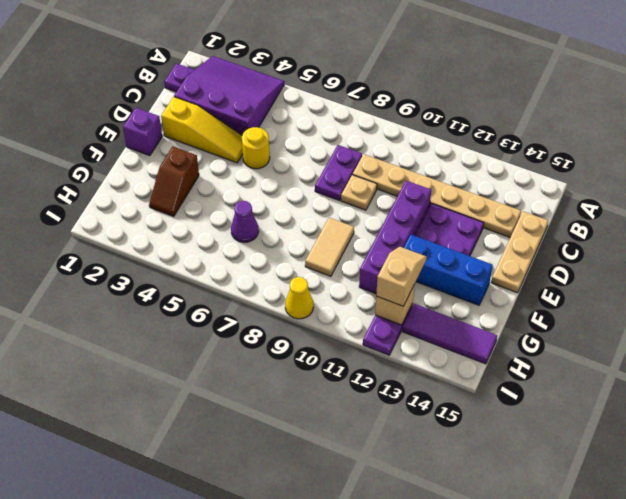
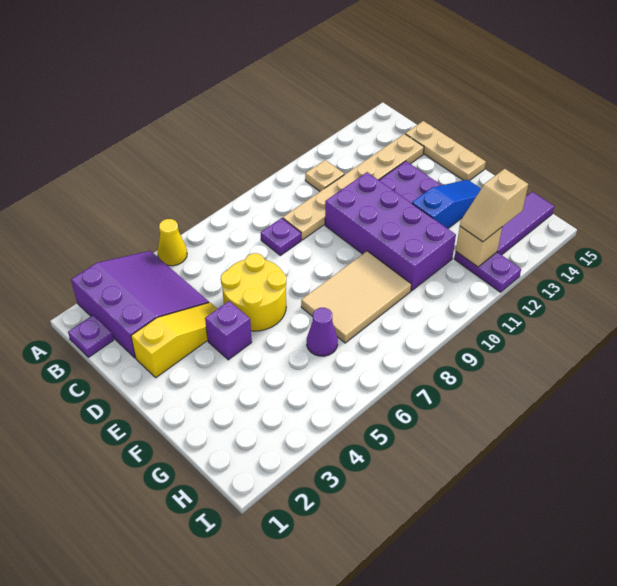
purple slope A2:C4 level 1 top C -> purple slope A2:C4 level 1 top 2
purple plate C8:D8 level 1 -> purple plate C8 level 1
yellow round brick D5 level 1 -> yellow round brick D5:E6 level 1
tan plate D9 level 1 -> tan plate B11 level 1
purple brick D11:G11 level 1 -> purple brick D10:G11 level 1
purple brick E1 level 1 -> purple brick E4 level 1
brown slope F3:G3 level 1 top F -> none
tan tile F9:G9 level 1 -> tan tile F7:G9 level 1
blue brick F12:F14 level 1 -> blue slope F12:F14 level 1 top 12
tan slope G12:H12 level 3 top H -> tan slope H12:H13 level 3 top 13
yellow cone I9 level 1 -> yellow cone A5 level 1

